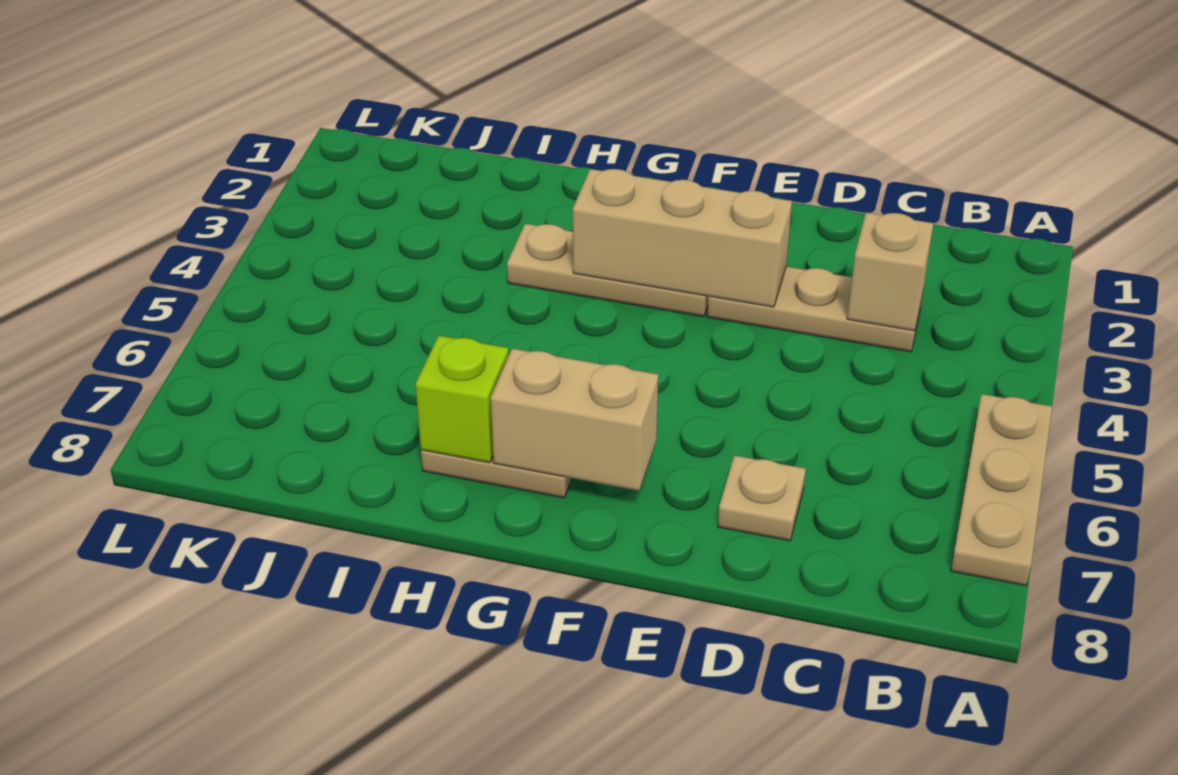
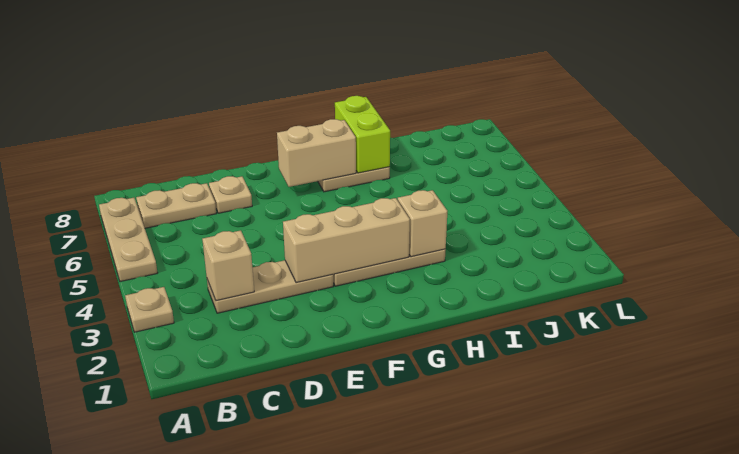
none -> tan plate A3 level 1
none -> tan plate B7:C7 level 1
none -> tan brick H3 level 2
lime brick H7 level 2 -> lime brick H7:H8 level 2

